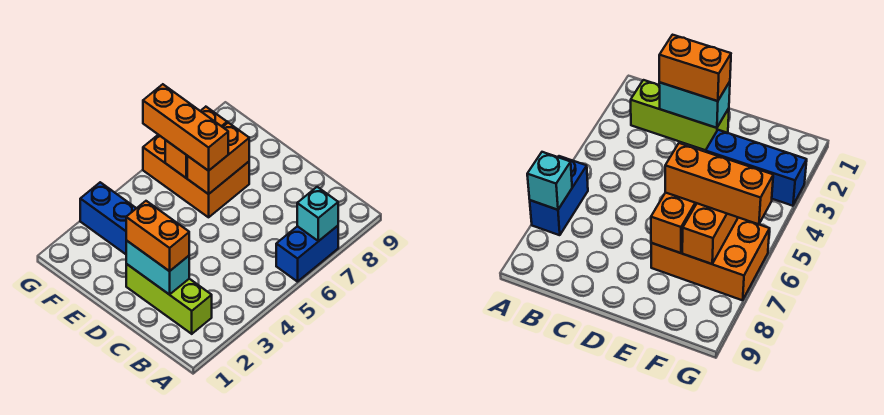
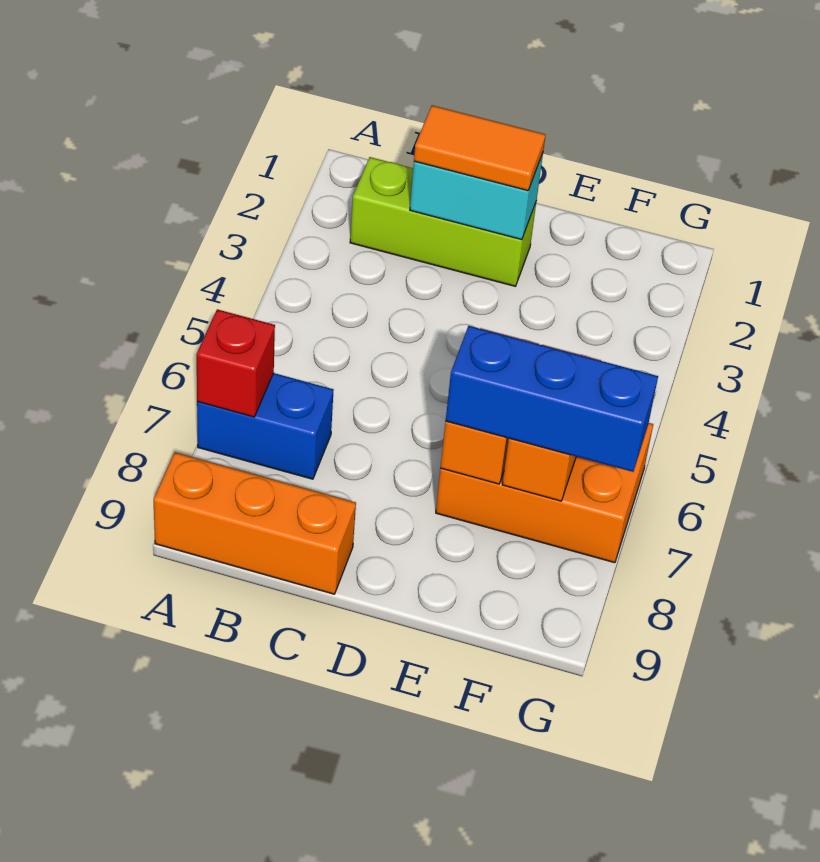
blue brick A6:A7 level 1 -> blue brick A7:B7 level 1
cyan brick A7 level 2 -> red brick A7 level 2
orange brick C2:D2 level 3 -> orange tile C2:D2 level 3
blue brick E3:G3 level 1 -> blue brick E7:G7 level 3
orange brick E6:G6 level 3 -> orange brick A9:C9 level 1

